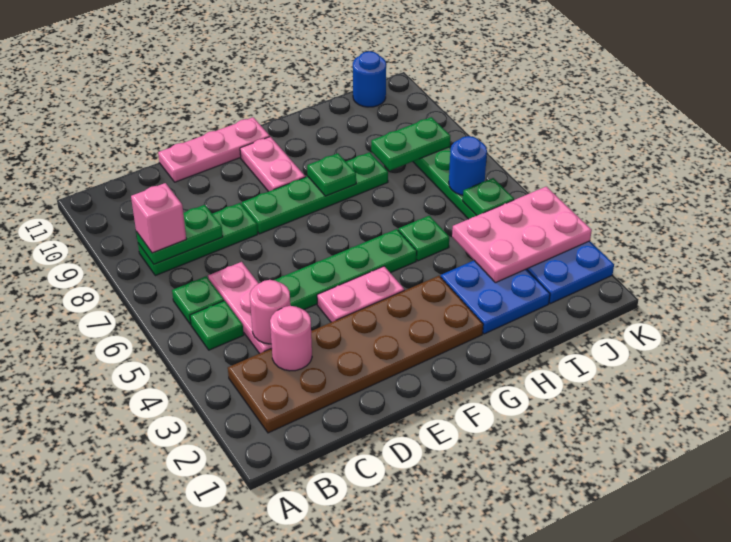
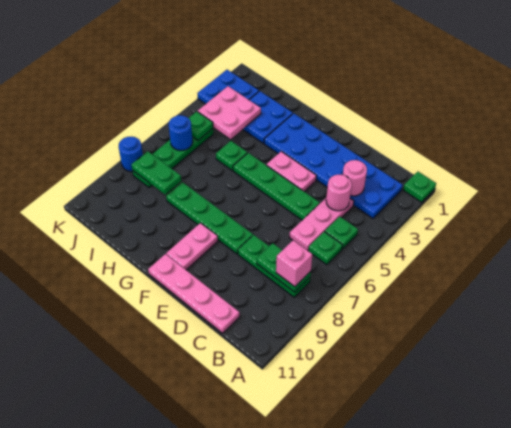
brown plate B2:G3 level 1 -> blue plate B2:G3 level 1
pink plate D11:F11 level 1 -> pink plate C11:F11 level 1
green plate G8 level 2 -> green plate A1 level 1
pink plate I3:K4 level 2 -> pink plate I3:J4 level 2
blue round brick J11 level 1 -> blue round brick K8 level 1

